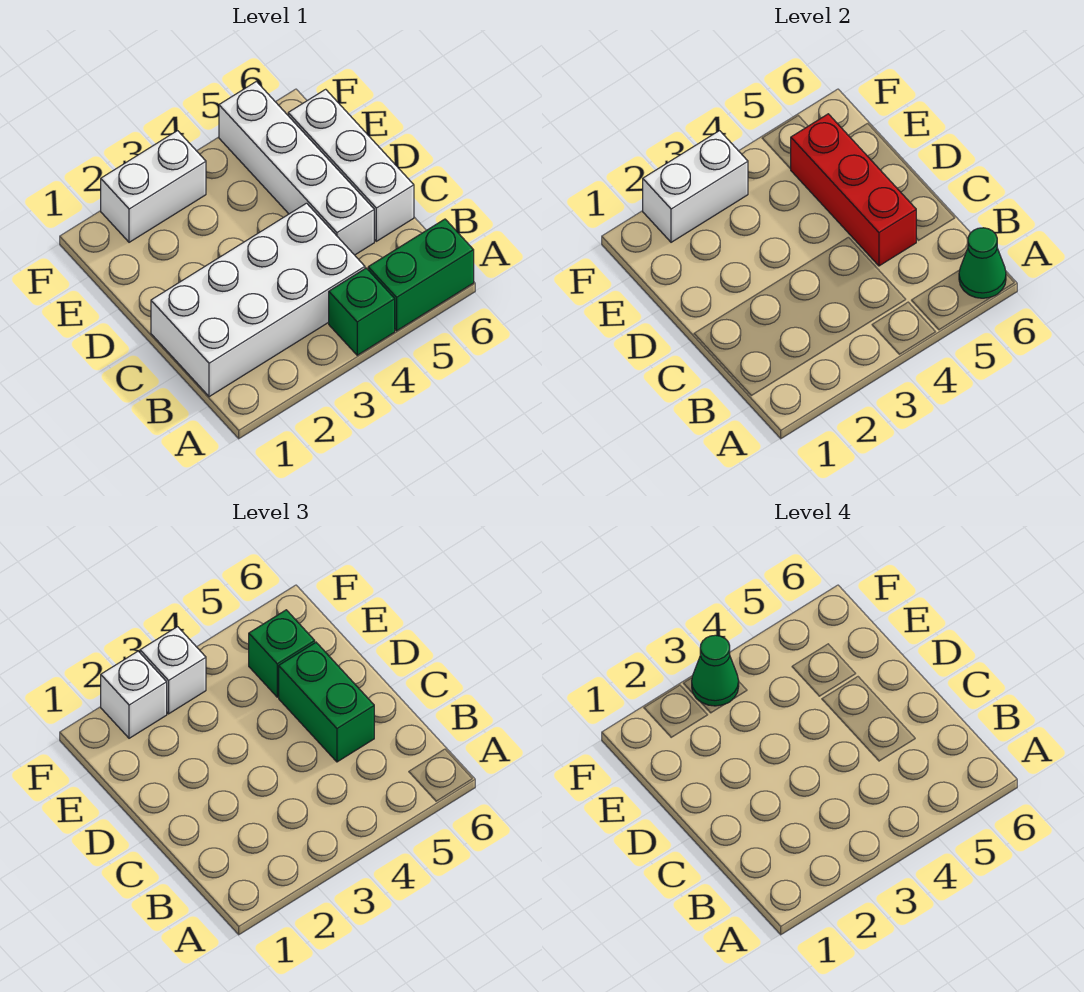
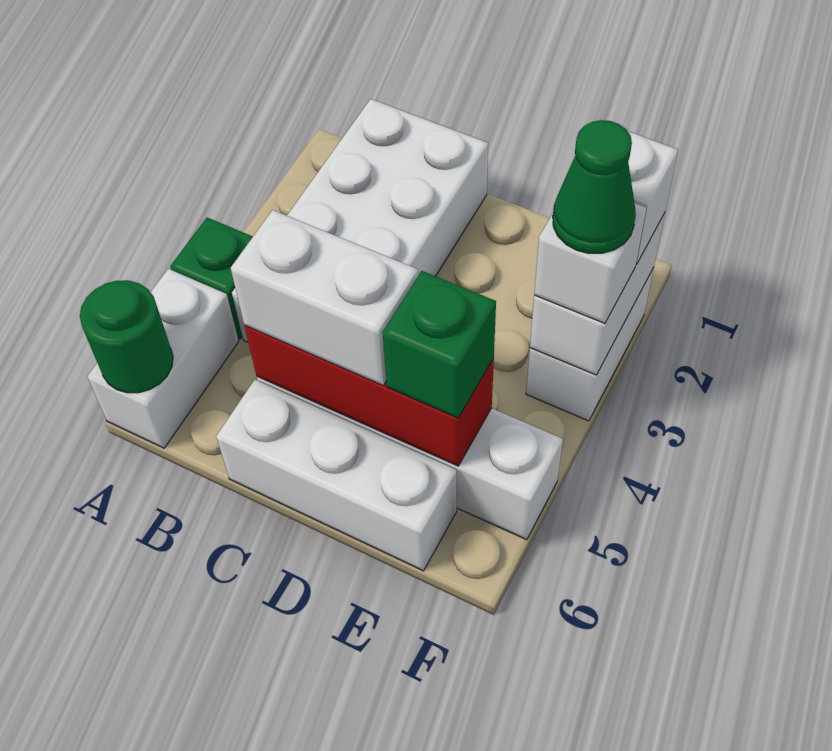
green brick A5:A6 level 1 -> white brick A5:A6 level 1
green cone A6 level 2 -> green round brick A6 level 2
green brick C5:D5 level 3 -> white brick C5:D5 level 3

